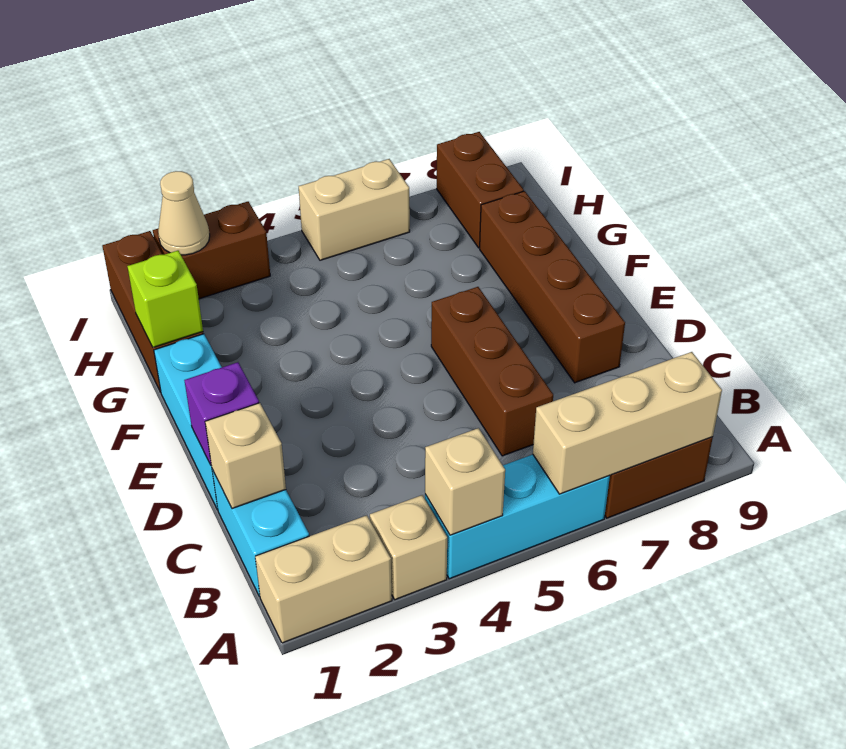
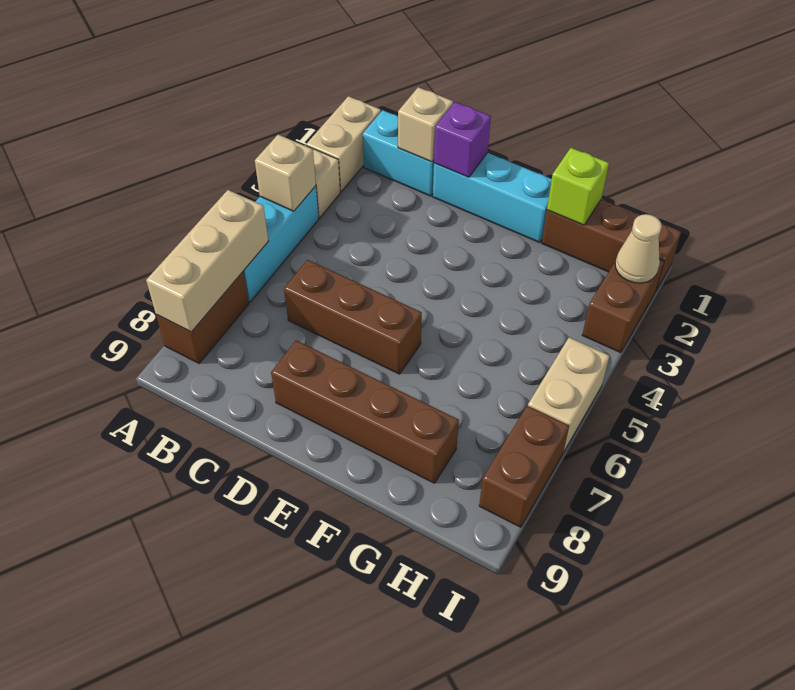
brown brick H8:I8 level 1 -> brown brick I7:I8 level 1

